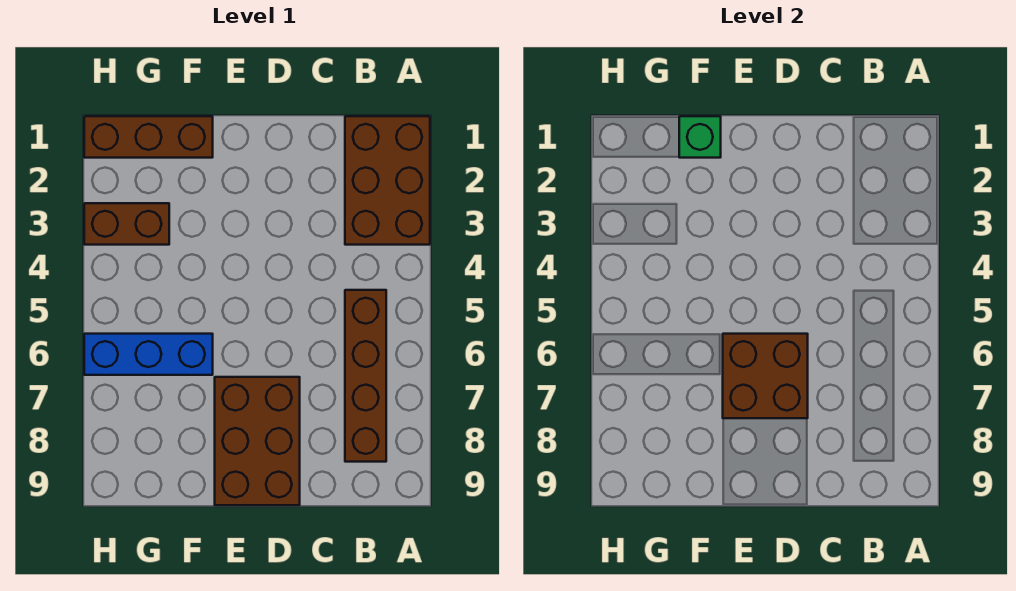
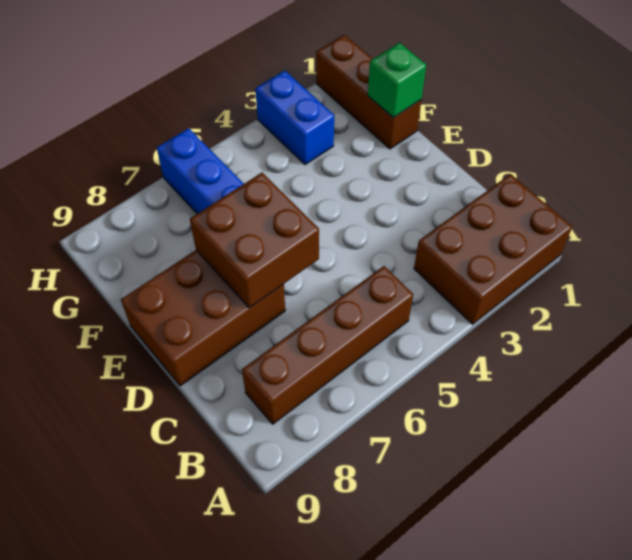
brown brick G3:H3 level 1 -> blue brick G3:H3 level 1

